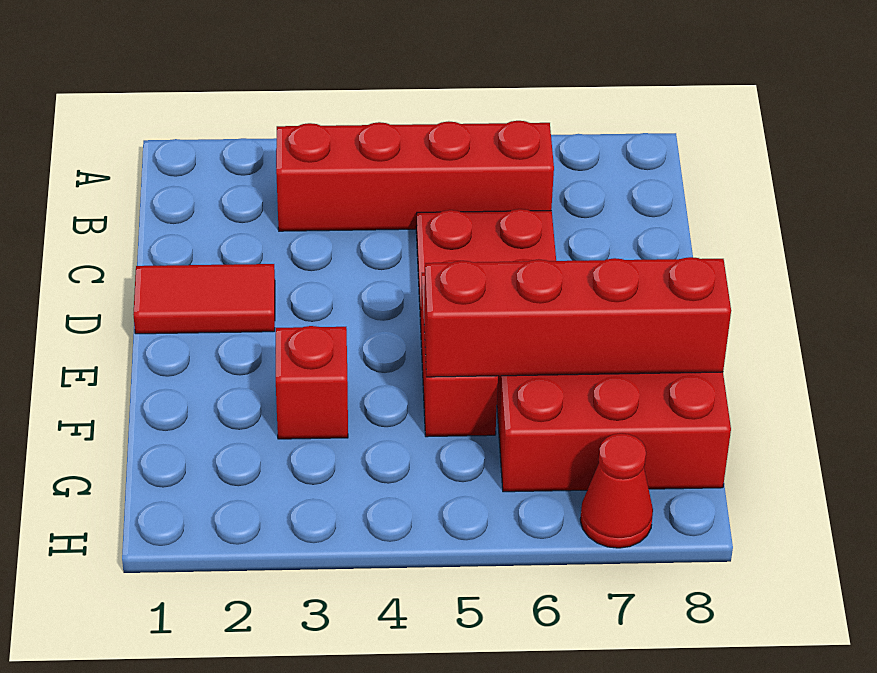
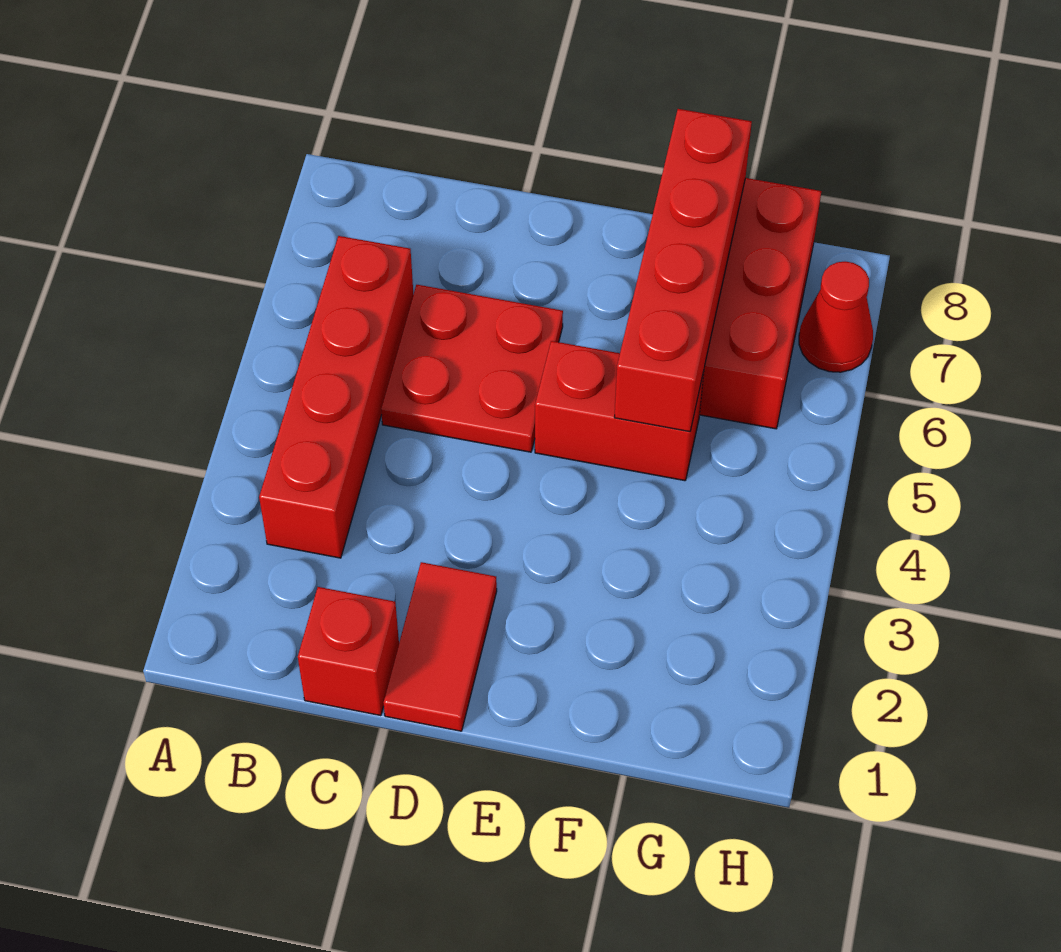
red brick F3 level 1 -> red brick C1 level 1

